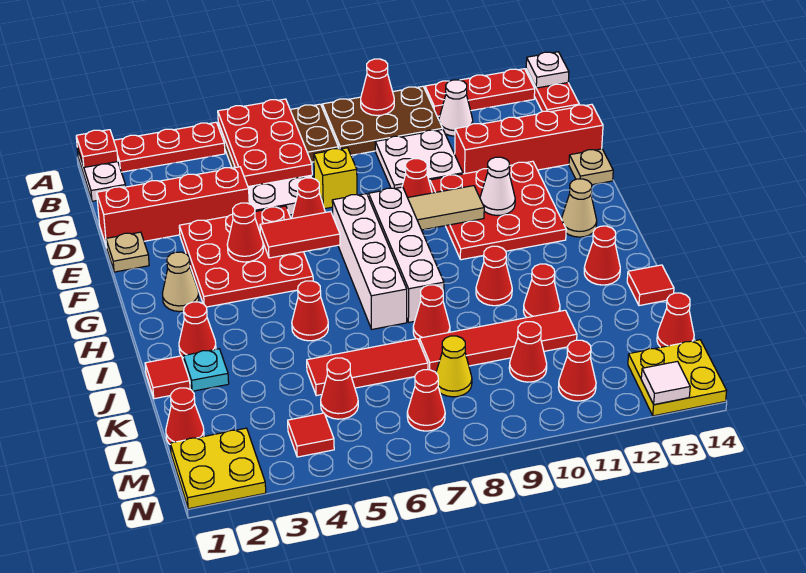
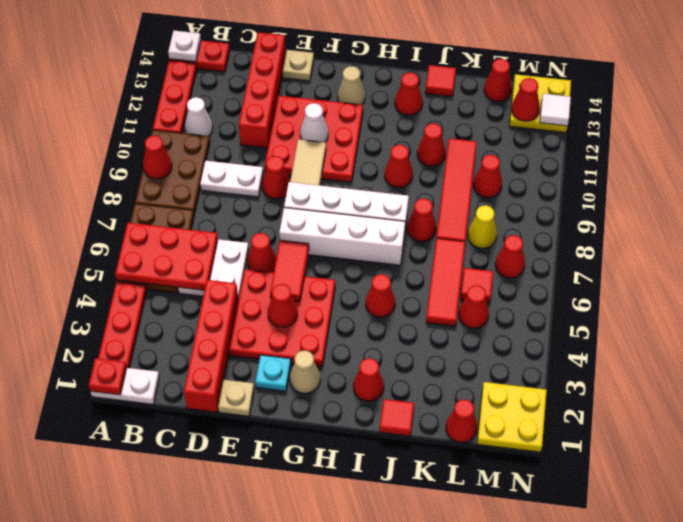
white plate C9:D10 level 1 -> white plate C9:D9 level 1
yellow brick D7 level 1 -> none
cyan plate J2 level 1 -> cyan plate F2 level 1
red tile M4 level 1 -> red tile L6 level 1
red cone M11 level 1 -> red cone M13 level 2

